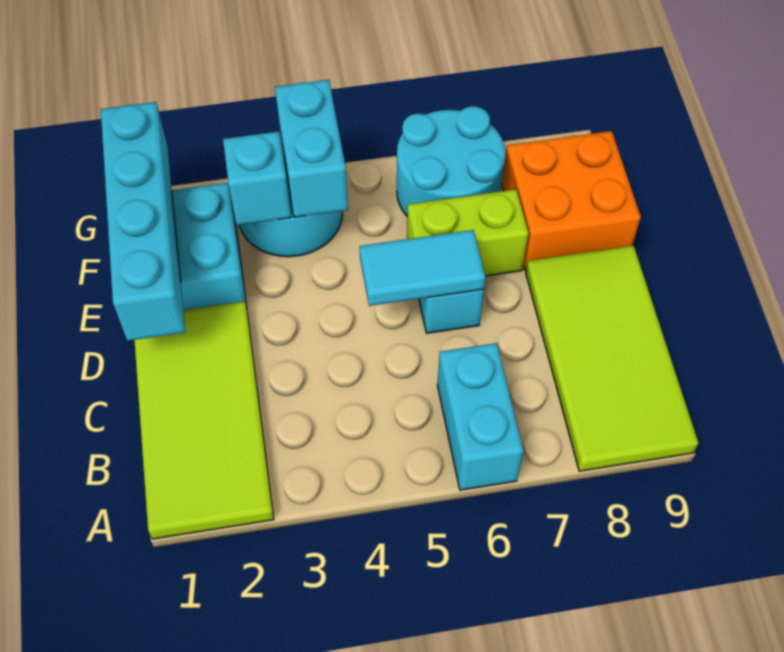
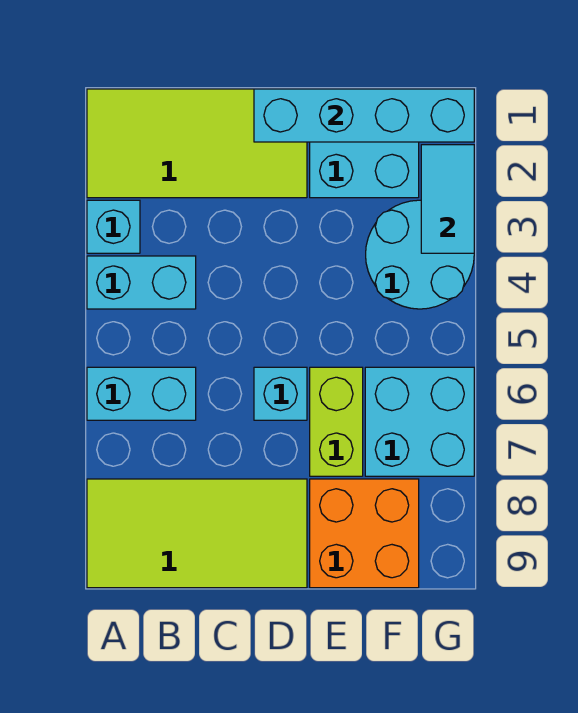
cyan tile D5:D6 level 2 -> cyan tile G2:G3 level 2
cyan brick F3 level 2 -> cyan brick A3 level 1
cyan brick F4:G4 level 2 -> cyan brick A4:B4 level 1
cyan round brick F6:G7 level 1 -> cyan brick F6:G7 level 1

